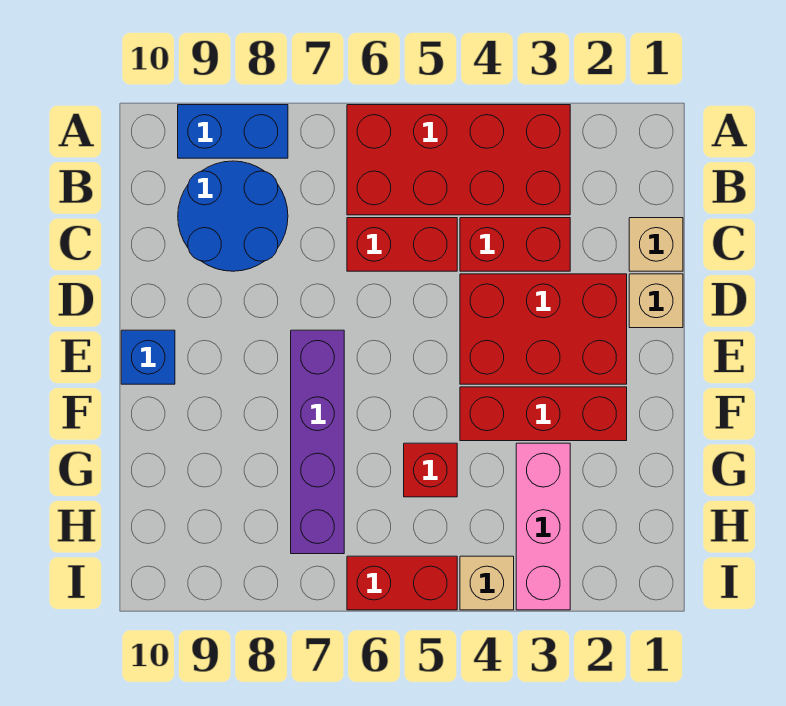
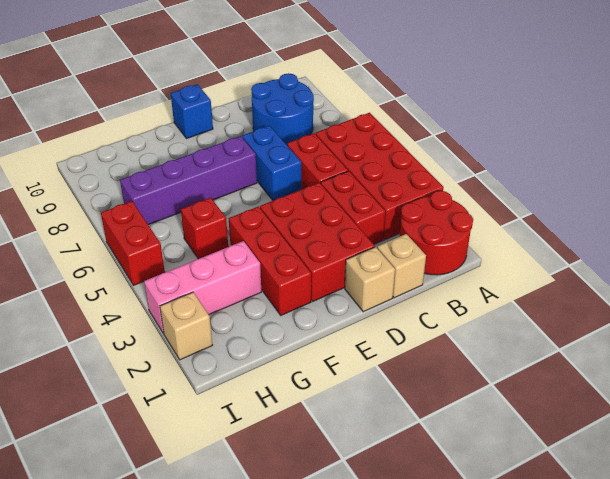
none -> red round brick A1:B2 level 1
blue brick A8:A9 level 1 -> blue brick D6:D7 level 1
tan brick I4 level 1 -> tan brick I2 level 1

